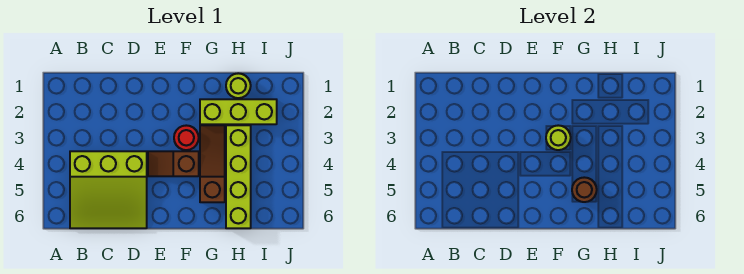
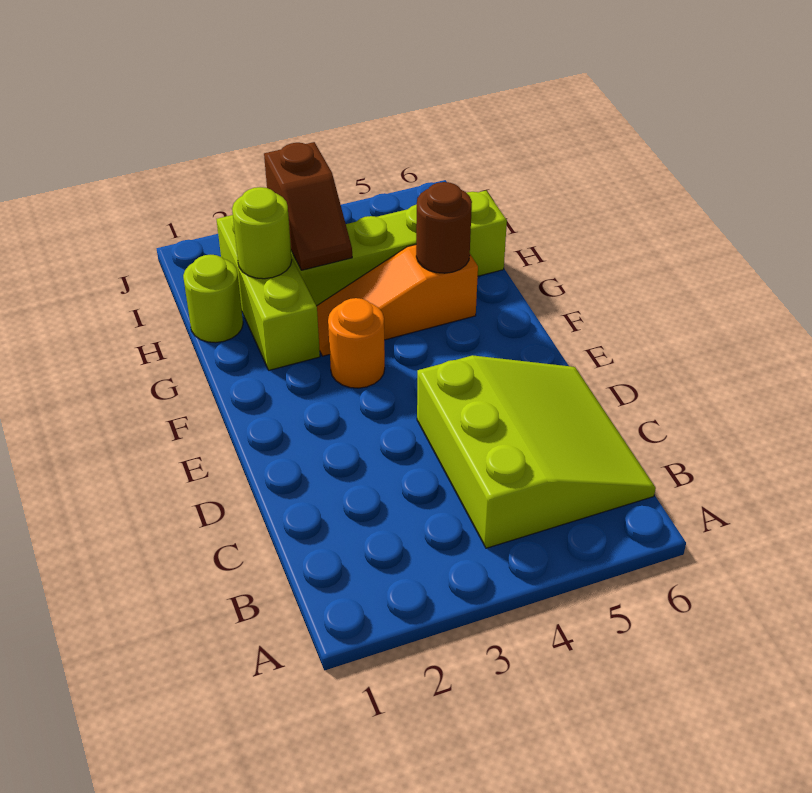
brown slope E4:F4 level 1 top F -> brown slope H3:I3 level 2 top I
red round brick F3 level 1 -> orange round brick F3 level 1
lime round brick F3 level 2 -> lime round brick H2 level 2
brown slope G3:G5 level 1 top 5 -> orange slope G3:G5 level 1 top 5

